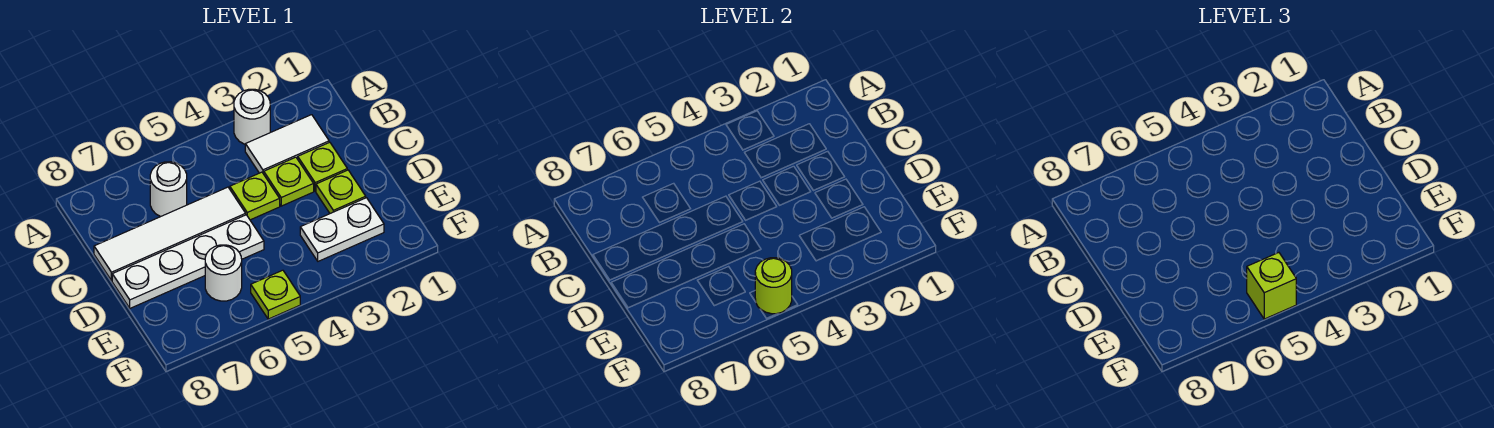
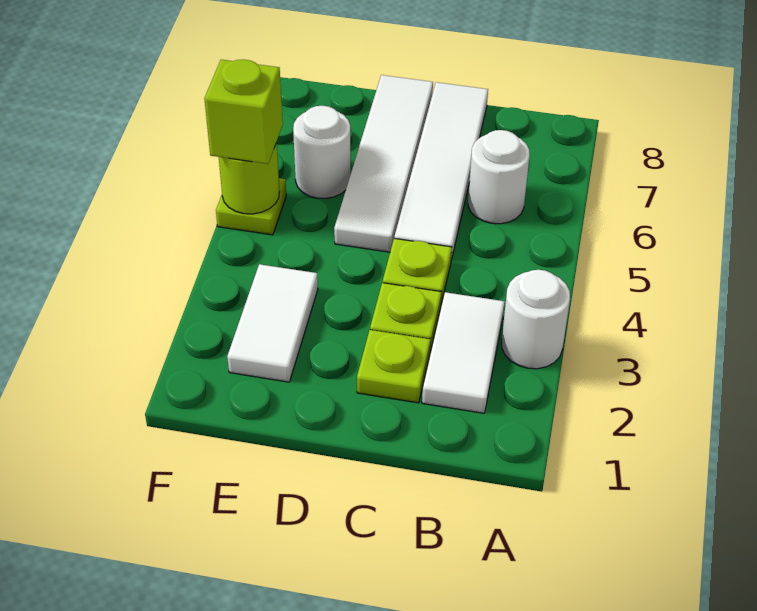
lime plate D2 level 1 -> none
white plate D5:D8 level 1 -> white tile D5:D8 level 1
white plate E2:E3 level 1 -> white tile E2:E3 level 1

